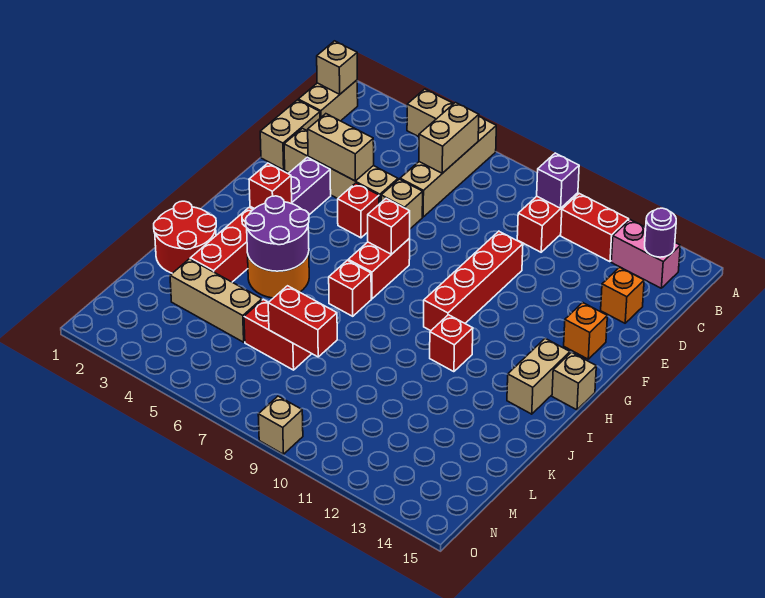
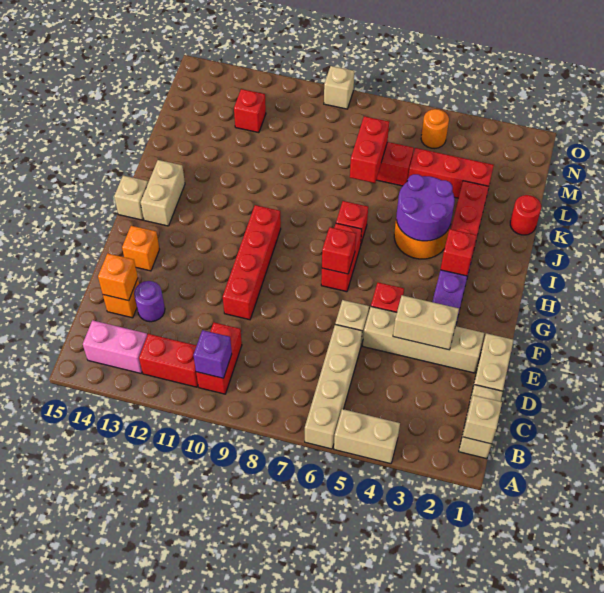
tan brick B6:C6 level 2 -> none
purple round brick B14 level 2 -> purple round brick D13 level 1
none -> orange brick D14 level 2
red brick I11 level 1 -> red brick M12 level 1
red round brick J1:K2 level 1 -> red round brick K1 level 1
tan brick L3:L5 level 1 -> red brick L3:L5 level 1
red brick L7:L8 level 2 -> red brick K7:L7 level 2
none -> orange round brick N5 level 1

